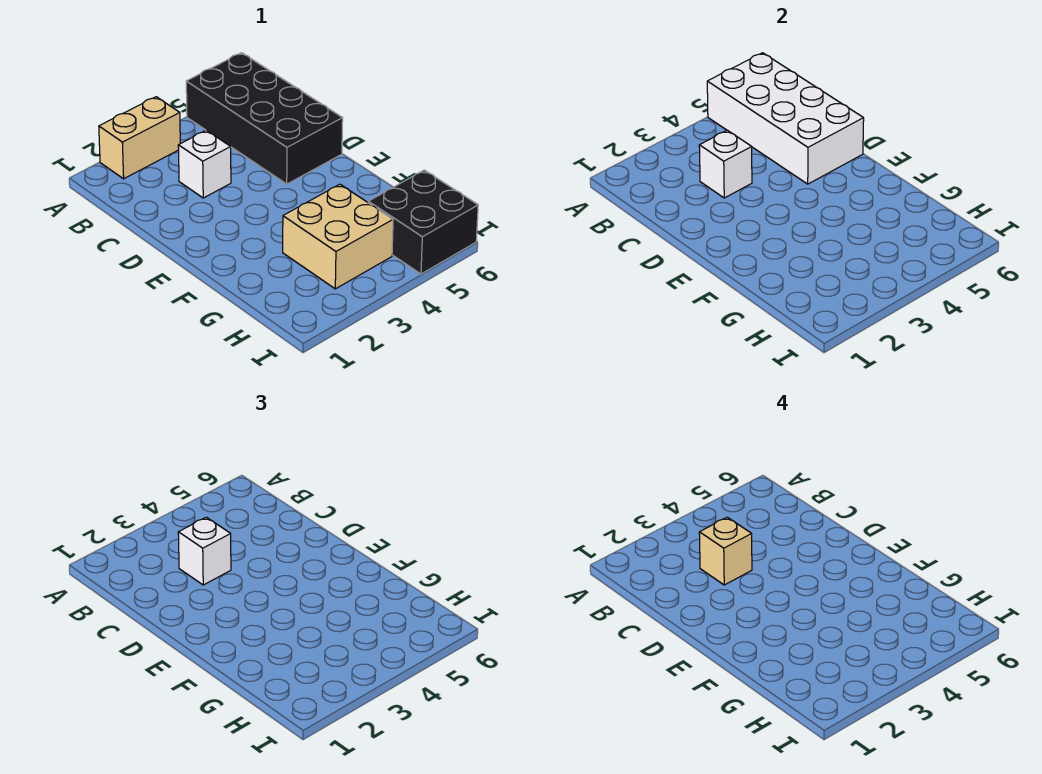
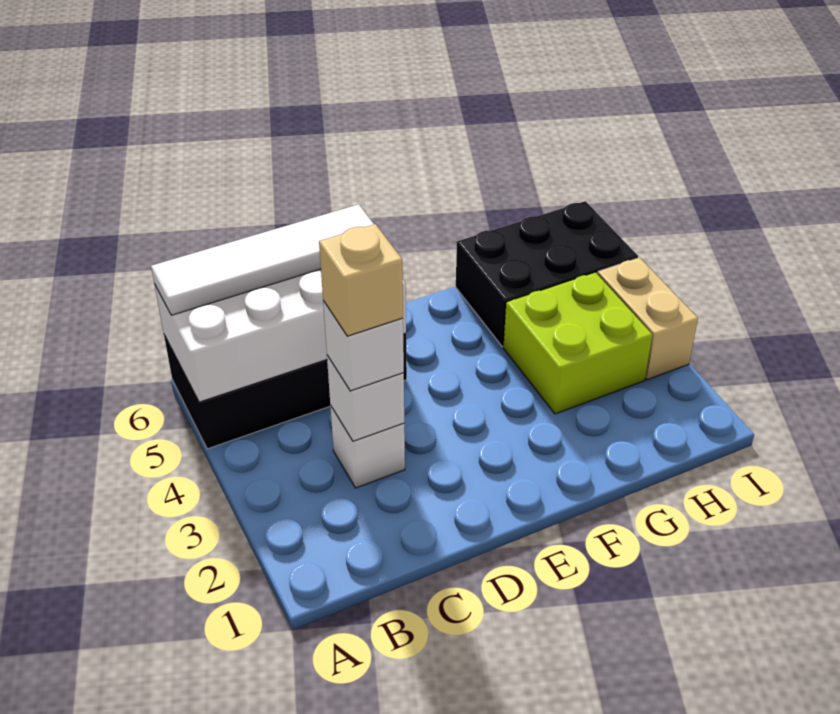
tan brick A2:A3 level 1 -> tan brick I3:I4 level 1
none -> white tile A6:D6 level 3
tan brick G3:H4 level 1 -> lime brick G3:H4 level 1
black brick H5:I6 level 1 -> black brick G5:I6 level 1

